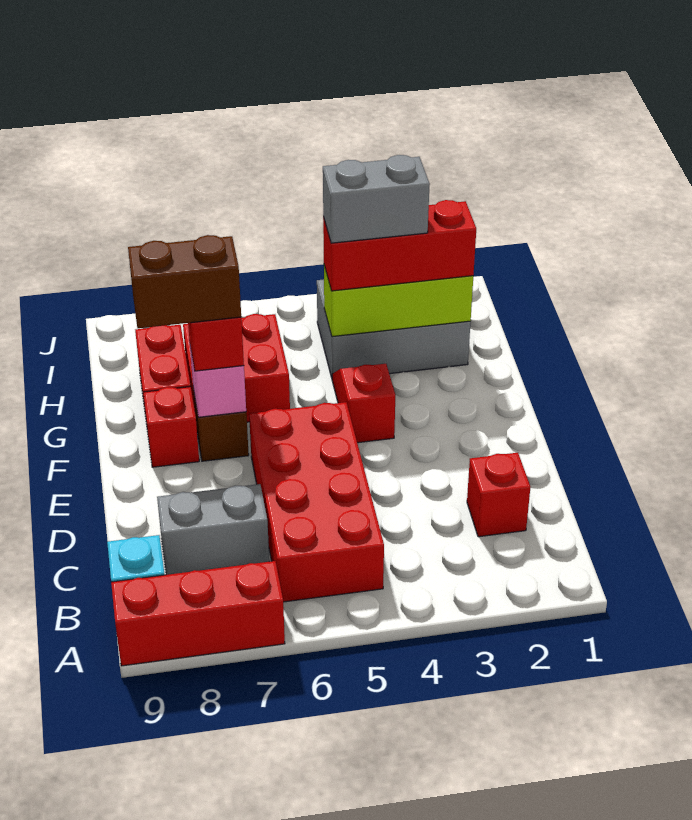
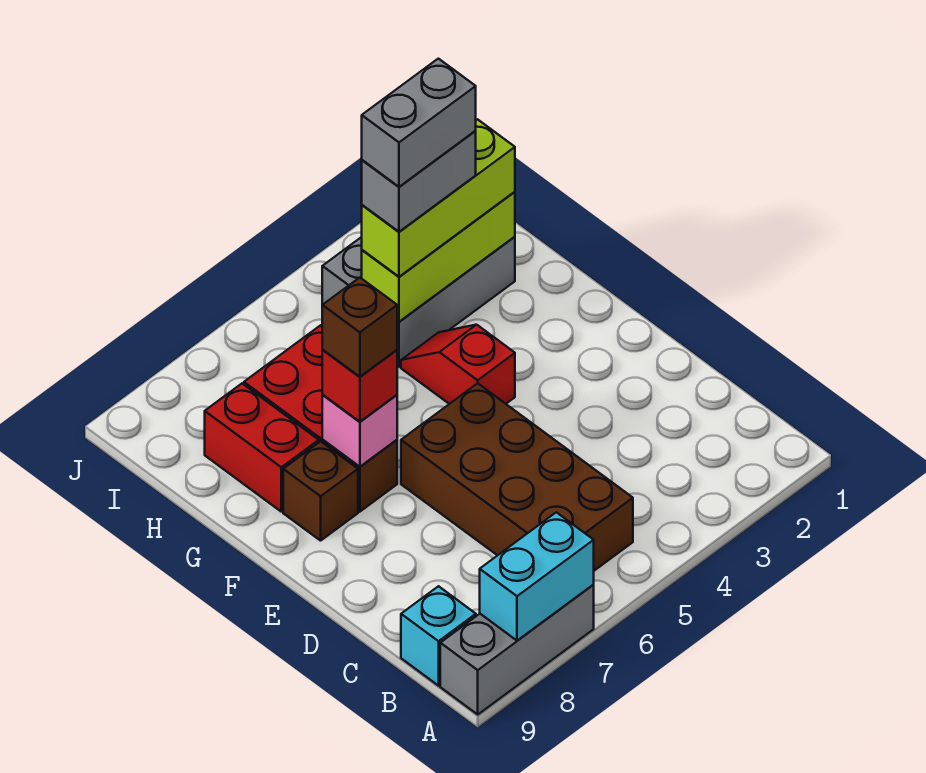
red brick A7:A9 level 1 -> grey brick A7:A9 level 1
none -> cyan brick A7:A8 level 2
red brick B5:E6 level 1 -> brown brick B5:E6 level 1
red brick C2 level 1 -> none
grey brick C7:C8 level 1 -> grey brick H3:H4 level 5
brown brick F7:F8 level 4 -> brown brick F7 level 4
red brick F8 level 1 -> brown brick F8 level 1
red brick H2:H4 level 3 -> lime brick H2:H4 level 3

